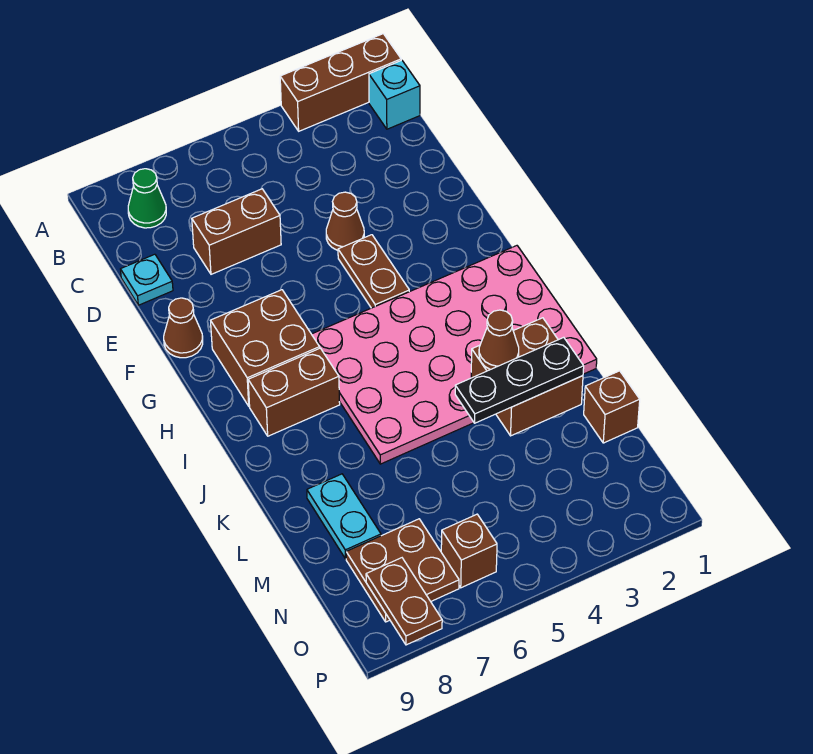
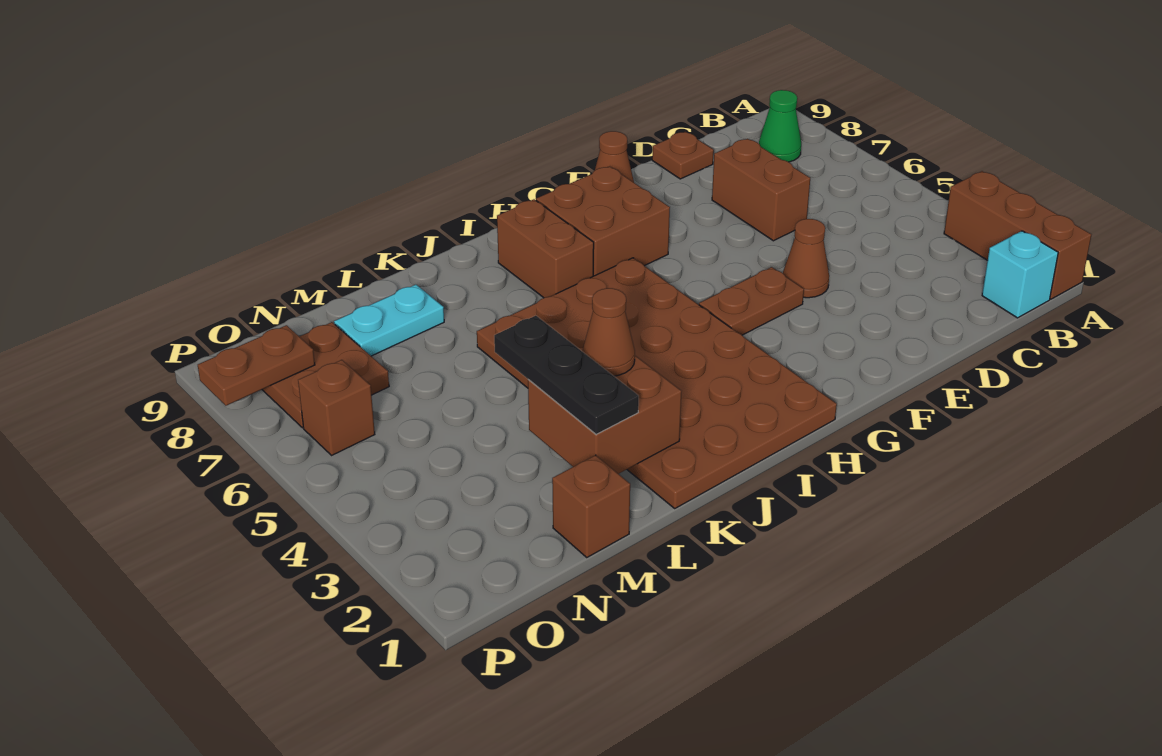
cyan plate D9 level 1 -> brown plate D9 level 1
pink plate H1:K6 level 1 -> brown plate H1:K6 level 1

